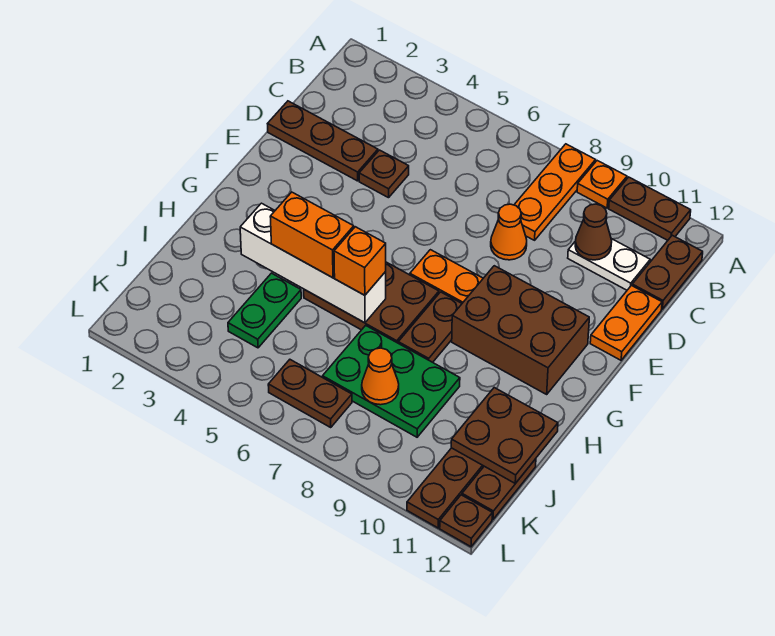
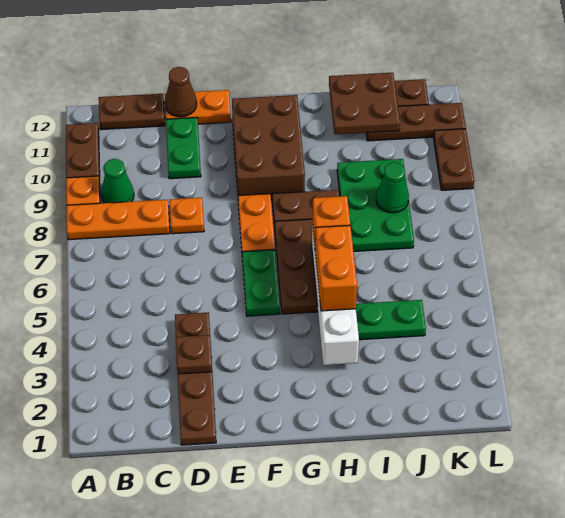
none -> green cone B9 level 1
white plate C10:C11 level 1 -> none
brown cone C10 level 2 -> brown cone D12 level 2
orange cone D8 level 1 -> orange plate D8 level 1
none -> green plate D10:D11 level 1
none -> green plate F5:F6 level 1
orange cone J8 level 2 -> green cone J8 level 2
brown plate K6:K7 level 1 -> brown plate L9:L10 level 1
brown plate L12 level 1 -> brown plate D3 level 2

